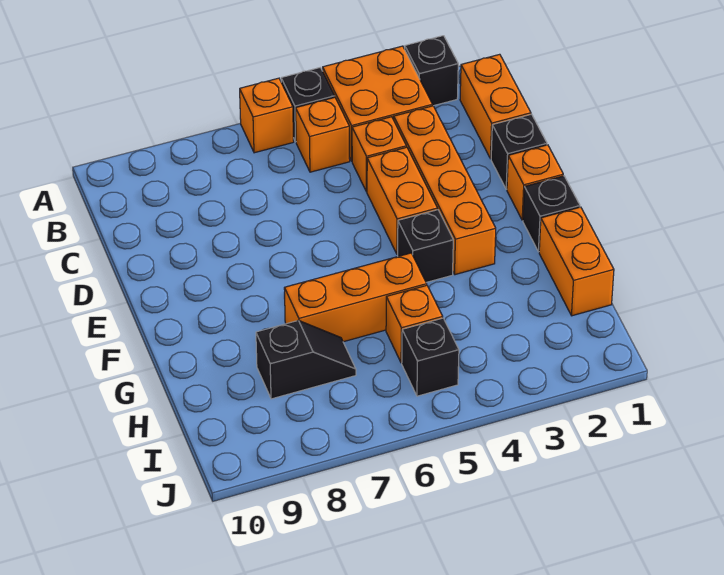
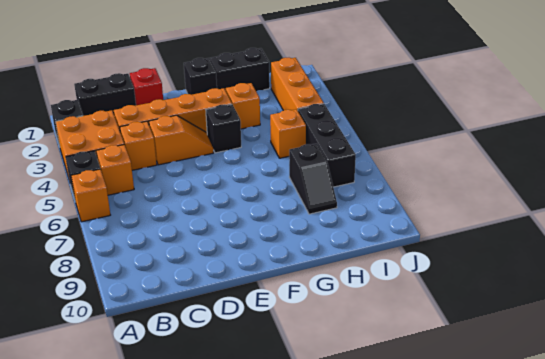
orange brick B1:C1 level 1 -> black brick B1:C1 level 1
black brick D1 level 1 -> red brick D1 level 1
orange brick D4:E4 level 1 -> orange slope D4:E4 level 1 top D
orange brick E1 level 1 -> orange brick G3 level 1
orange brick G1:H1 level 1 -> black brick G1:H1 level 1
orange brick G5:G7 level 1 -> orange brick I2:I4 level 1
black slope H7:H8 level 1 top 8 -> black slope H7:H8 level 1 top 7
black brick I5 level 1 -> black brick I5:I7 level 1

